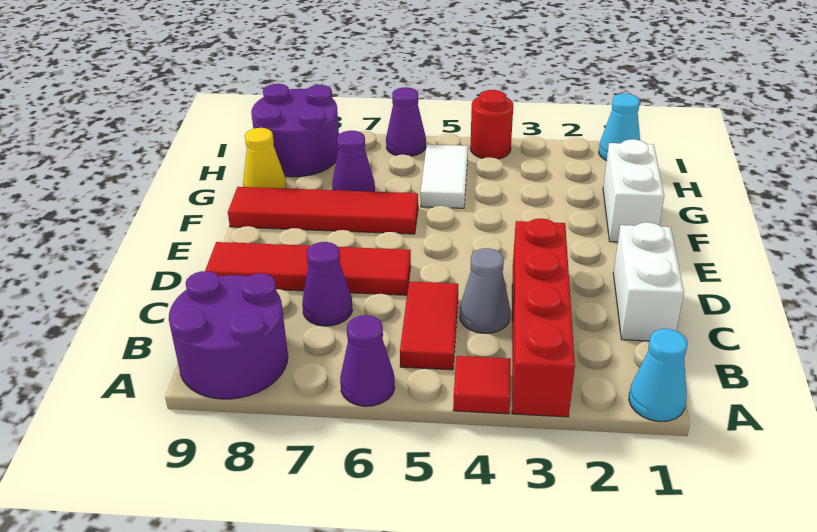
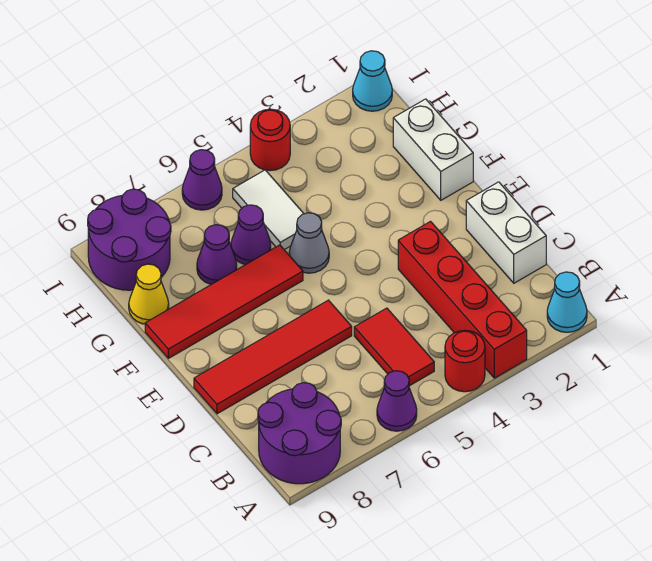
red tile A4 level 1 -> red round brick A4 level 1
grey cone C4 level 1 -> grey cone F5 level 1
purple cone C7 level 1 -> purple cone G6 level 1

